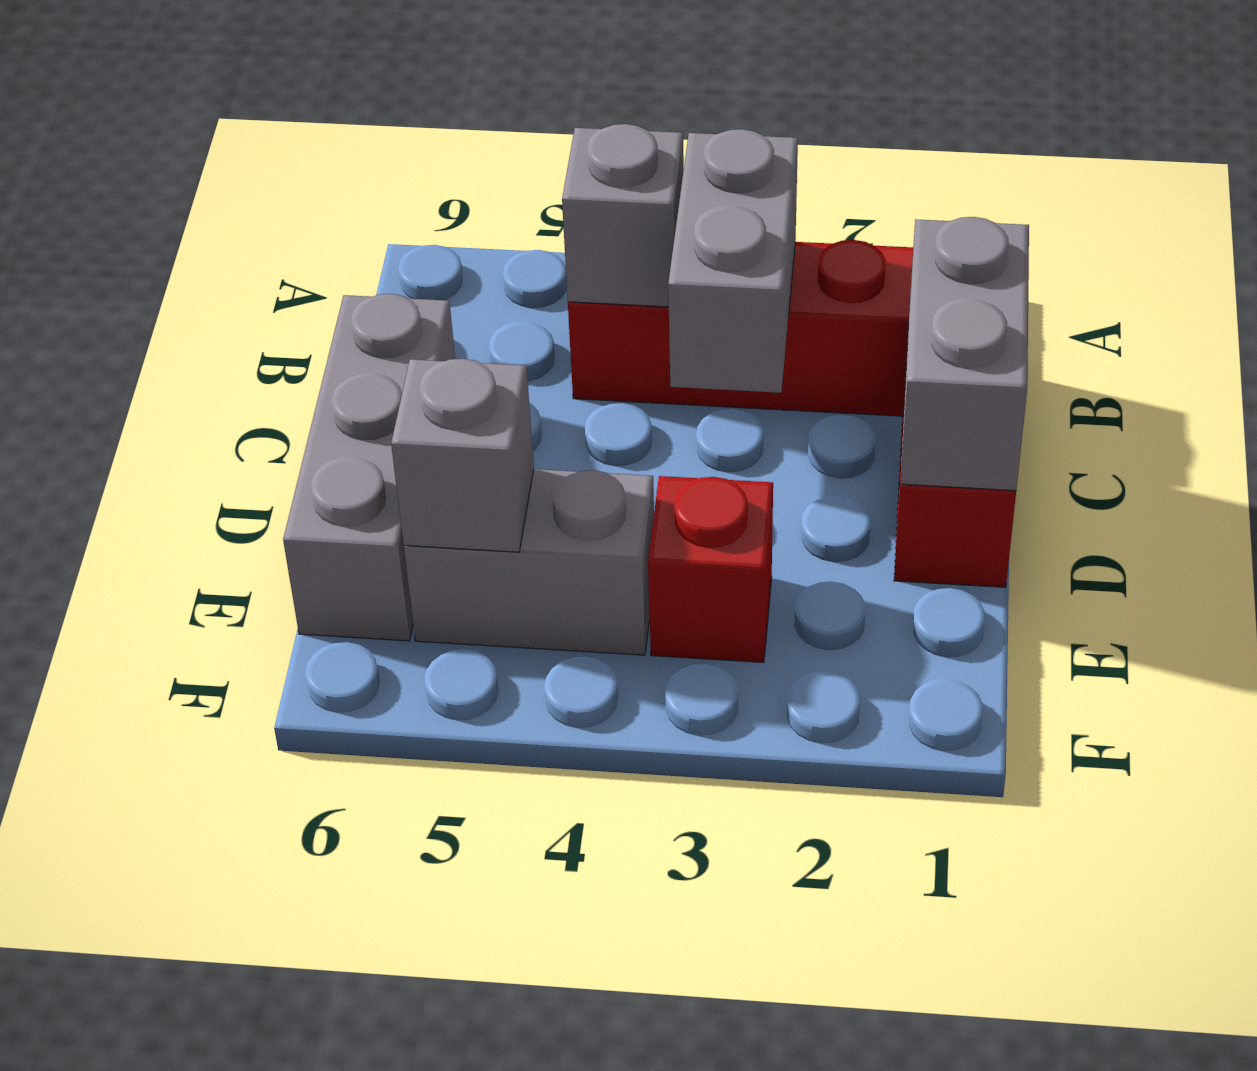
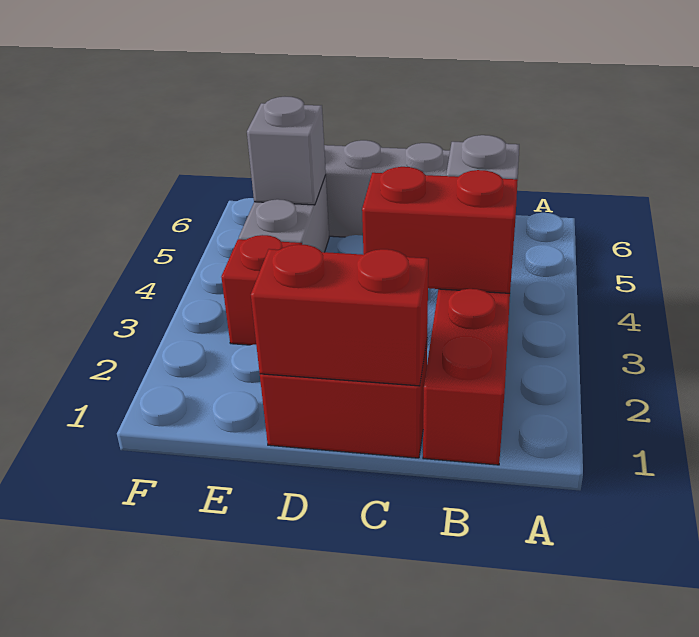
grey brick B3:C3 level 2 -> red brick B3:C3 level 2
grey brick C1:D1 level 2 -> red brick C1:D1 level 2

